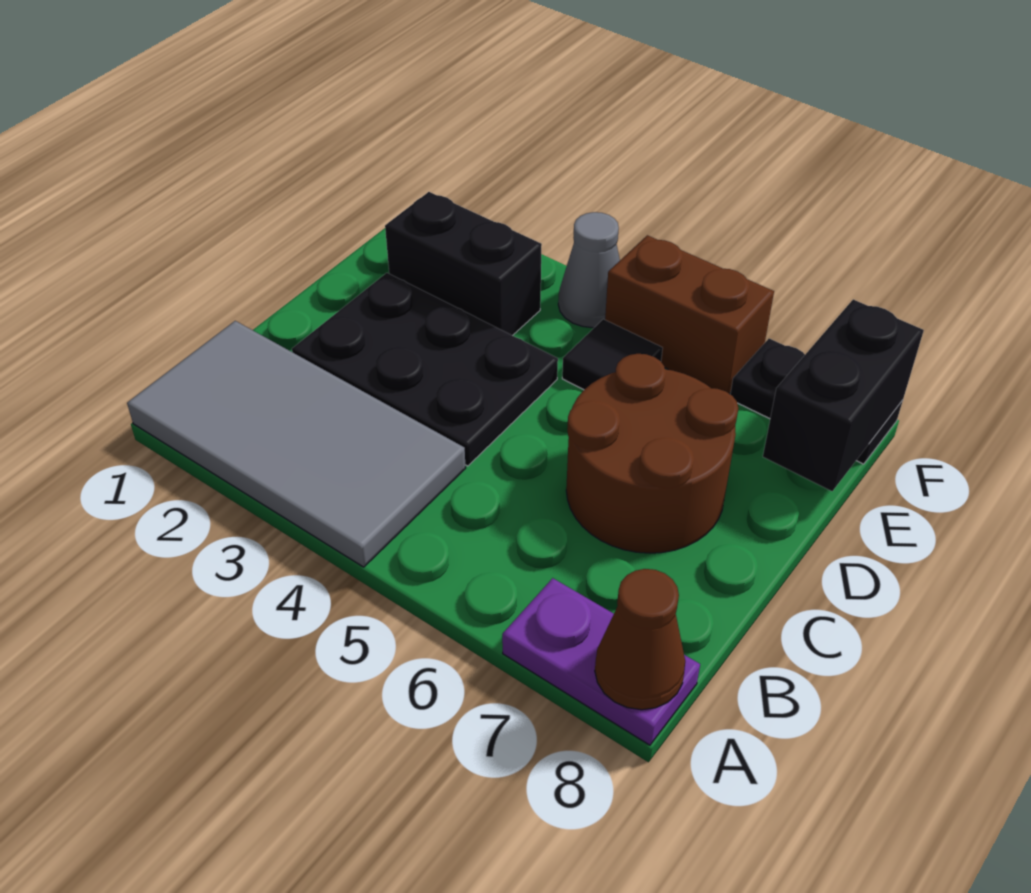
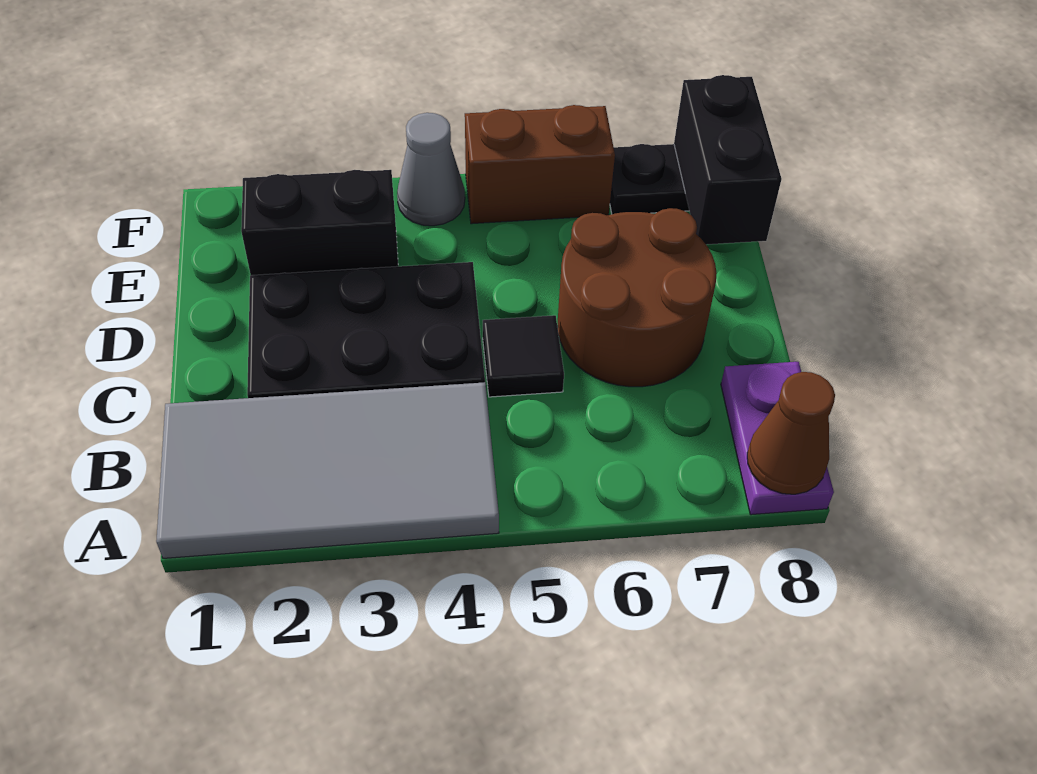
purple plate A7:A8 level 1 -> purple plate A8:B8 level 1
black tile E5 level 1 -> black tile C5 level 1

